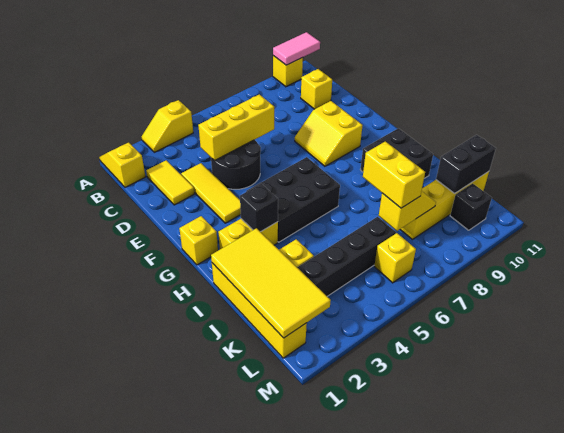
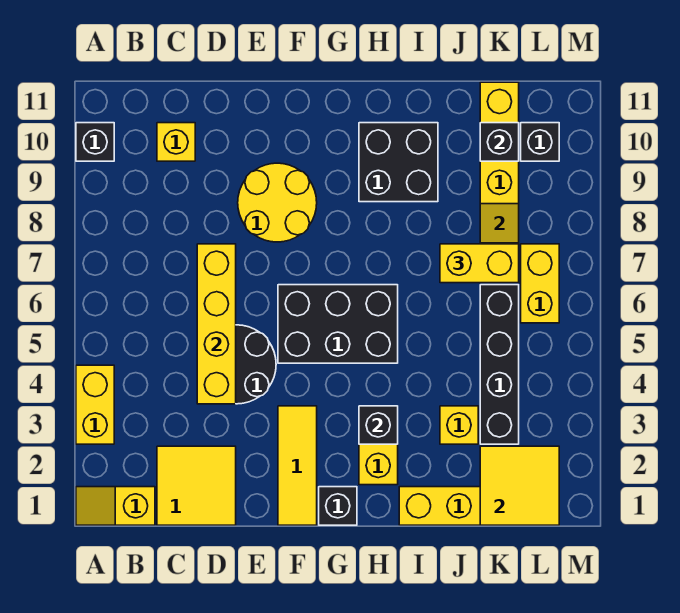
yellow slope A3:A4 level 1 top 4 -> yellow brick A3:A4 level 1
yellow brick A10 level 1 -> black brick A10 level 1
pink tile A10:A11 level 2 -> none
yellow tile C2:D2 level 1 -> yellow tile C1:D2 level 1
yellow tile D3:F3 level 1 -> yellow tile F1:F3 level 1
yellow brick D4:D6 level 2 -> yellow brick D4:D7 level 2
yellow slope E8:F9 level 1 top 9 -> yellow round brick E8:F9 level 1
yellow brick G1 level 1 -> black brick G1 level 1
black brick G4:H6 level 1 -> black brick F5:H6 level 1
yellow tile I1:L2 level 2 -> yellow tile K1:L2 level 2
black brick K10:K11 level 2 -> black brick K10 level 2
yellow brick L6 level 1 -> yellow brick L6:L7 level 1

